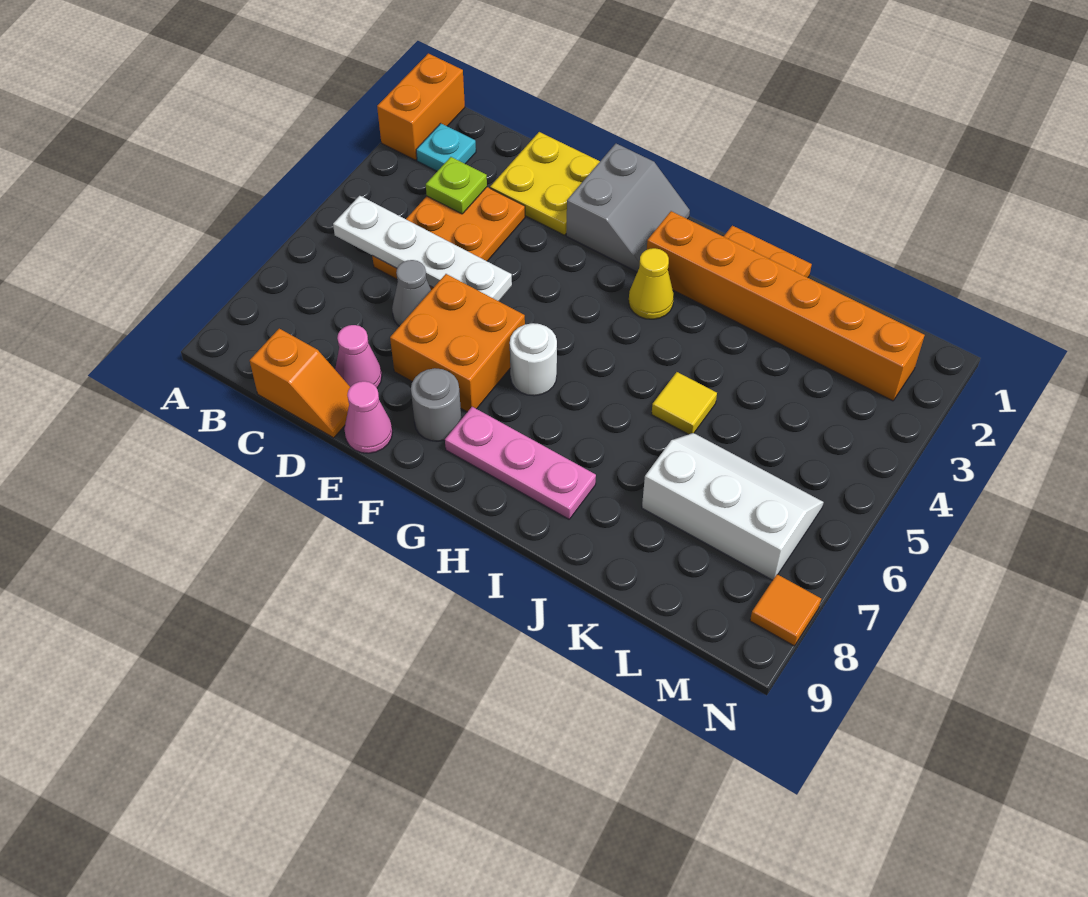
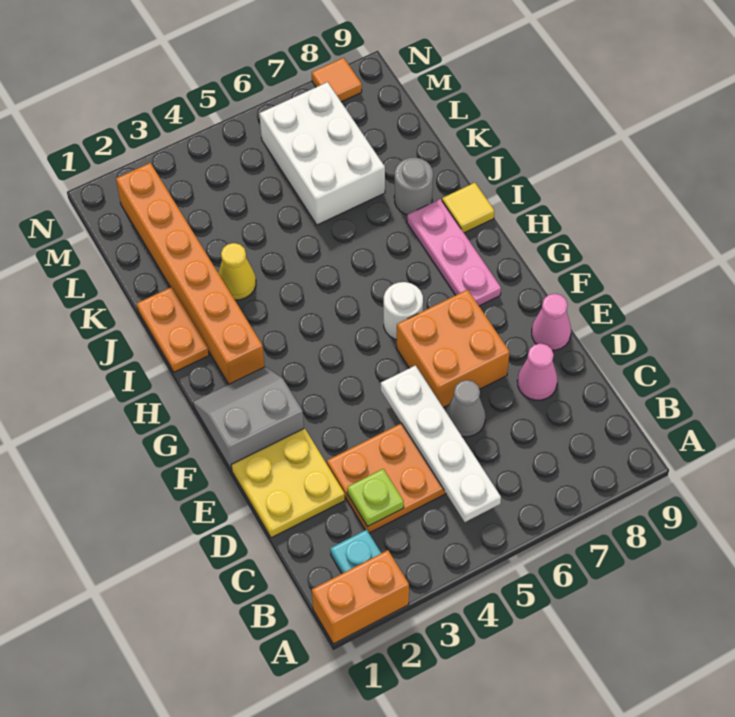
orange slope C9:D9 level 1 top C -> none
grey round brick F8 level 1 -> grey round brick J8 level 1
yellow cone H3 level 1 -> yellow cone J3 level 1
yellow tile J5 level 1 -> yellow tile I9 level 1
white slope K6:M7 level 1 top 7 -> white brick K6:M7 level 1

